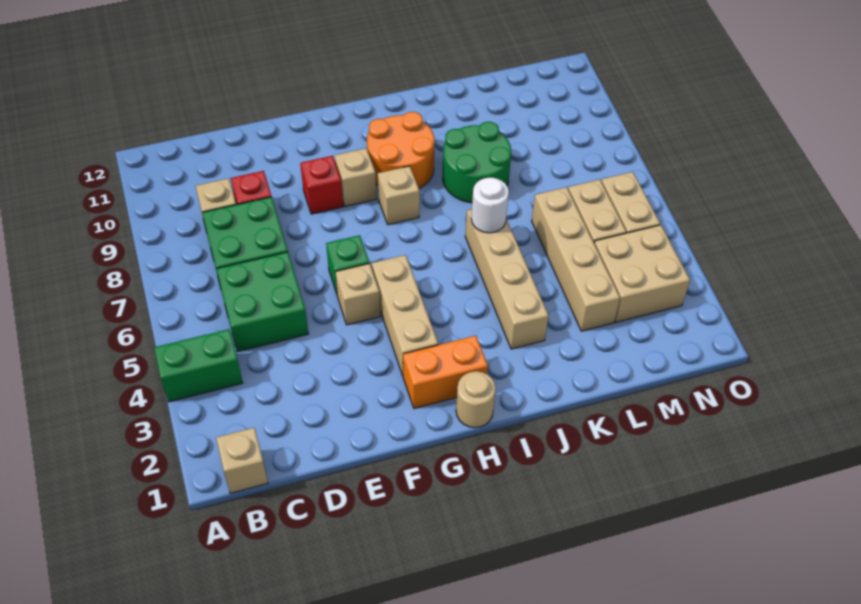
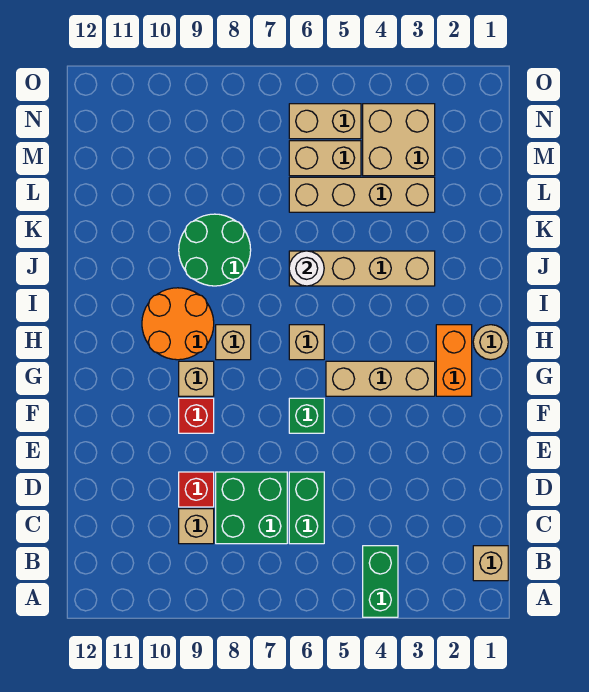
green brick C5:D6 level 1 -> green brick C6:D6 level 1
tan brick F5 level 1 -> tan brick H6 level 1

